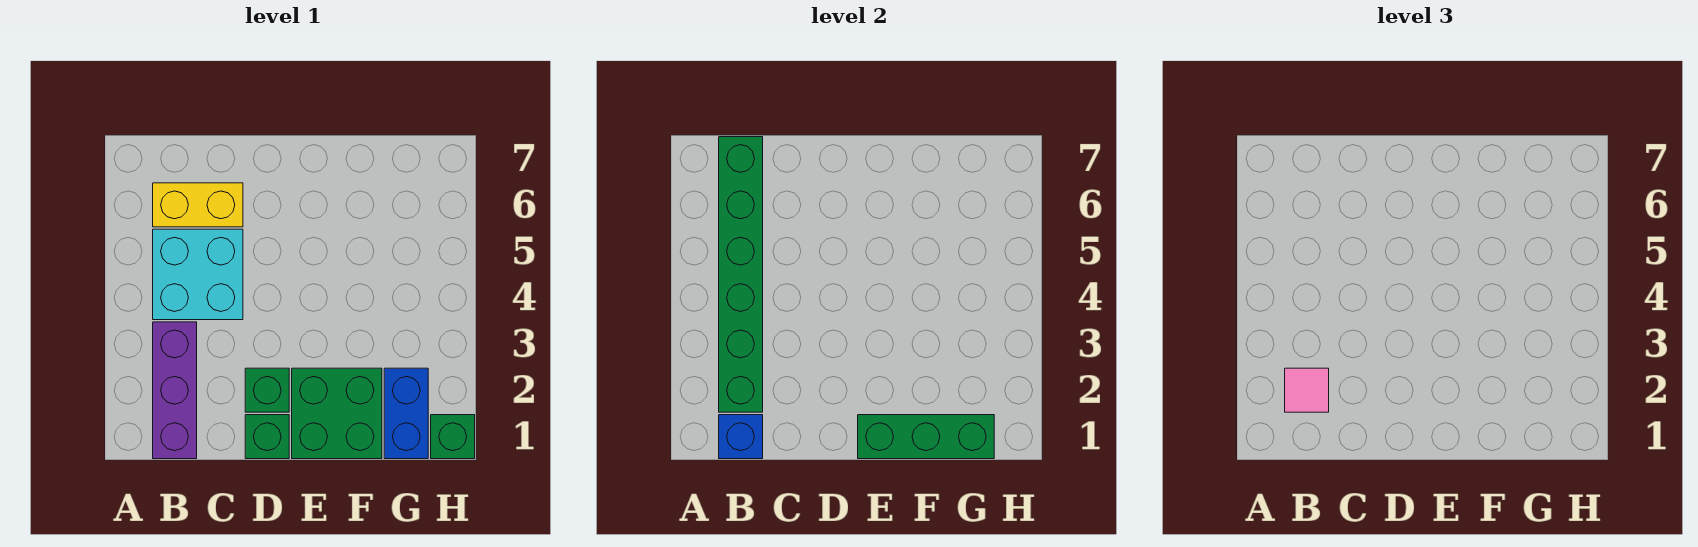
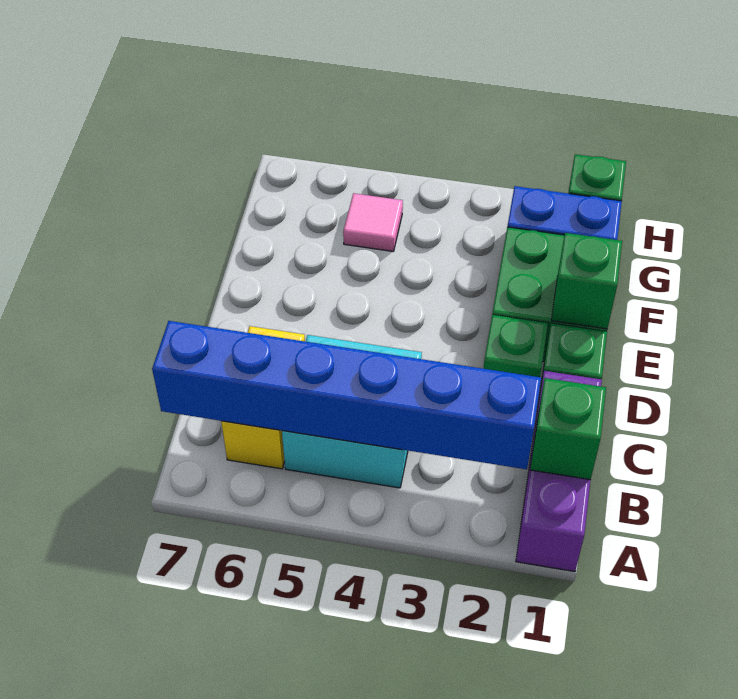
purple brick B1:B3 level 1 -> purple brick A1:C1 level 1
blue brick B1 level 2 -> green brick B1 level 2
green brick B2:B7 level 2 -> blue brick B2:B7 level 2
pink tile B2 level 3 -> pink tile G5 level 1
green brick E1:G1 level 2 -> green brick E1 level 2

